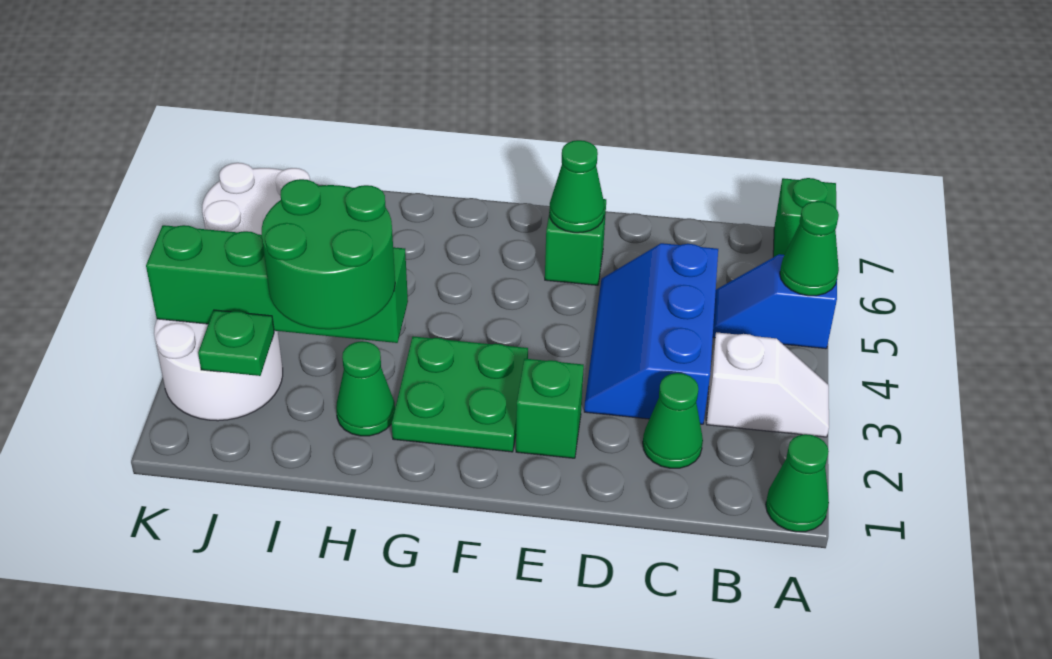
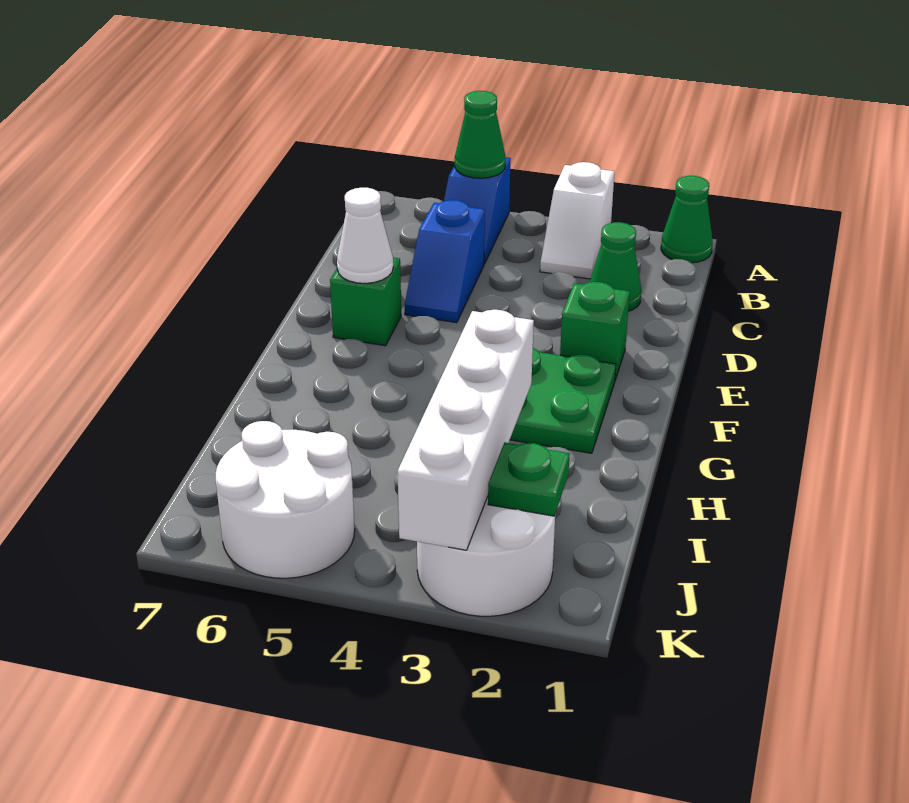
white slope A3:B3 level 1 top B -> white slope A3:B3 level 1 top A
green brick A7 level 1 -> none
blue slope C3:D5 level 1 top C -> blue slope C5:D5 level 1 top C
green cone E6 level 2 -> white cone E6 level 2
green cone H2 level 1 -> none
green round brick H2:I3 level 3 -> none
green brick H3:K3 level 2 -> white brick H3:K3 level 2

